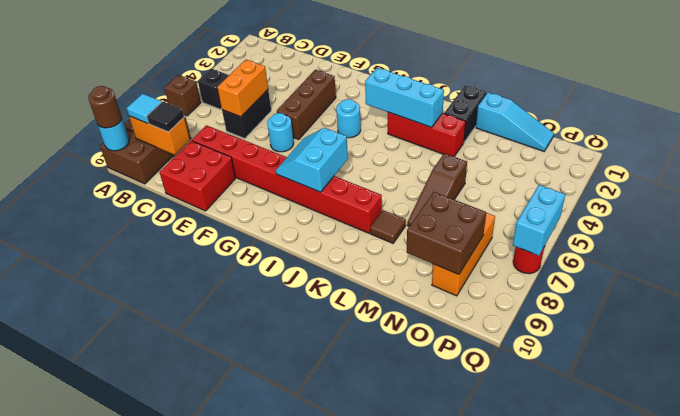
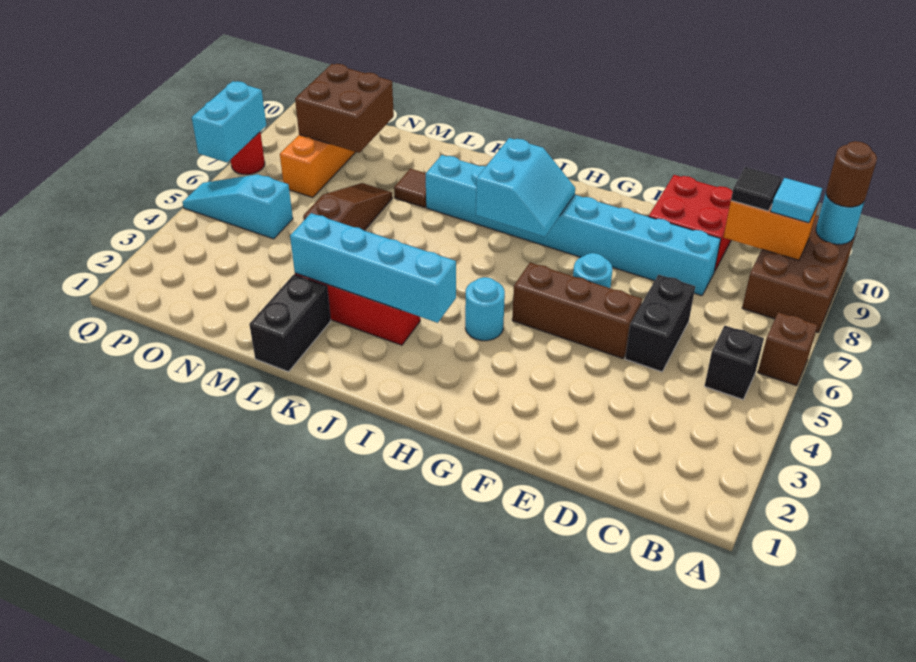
orange brick D5:D6 level 2 -> none
red brick D8:K8 level 1 -> cyan brick D8:K8 level 1
brown brick F3:F5 level 1 -> brown brick E5:G5 level 1
cyan brick I3:K3 level 2 -> cyan brick I3:L3 level 2
cyan slope M1:O1 level 1 top M -> cyan slope O5:Q5 level 1 top O

